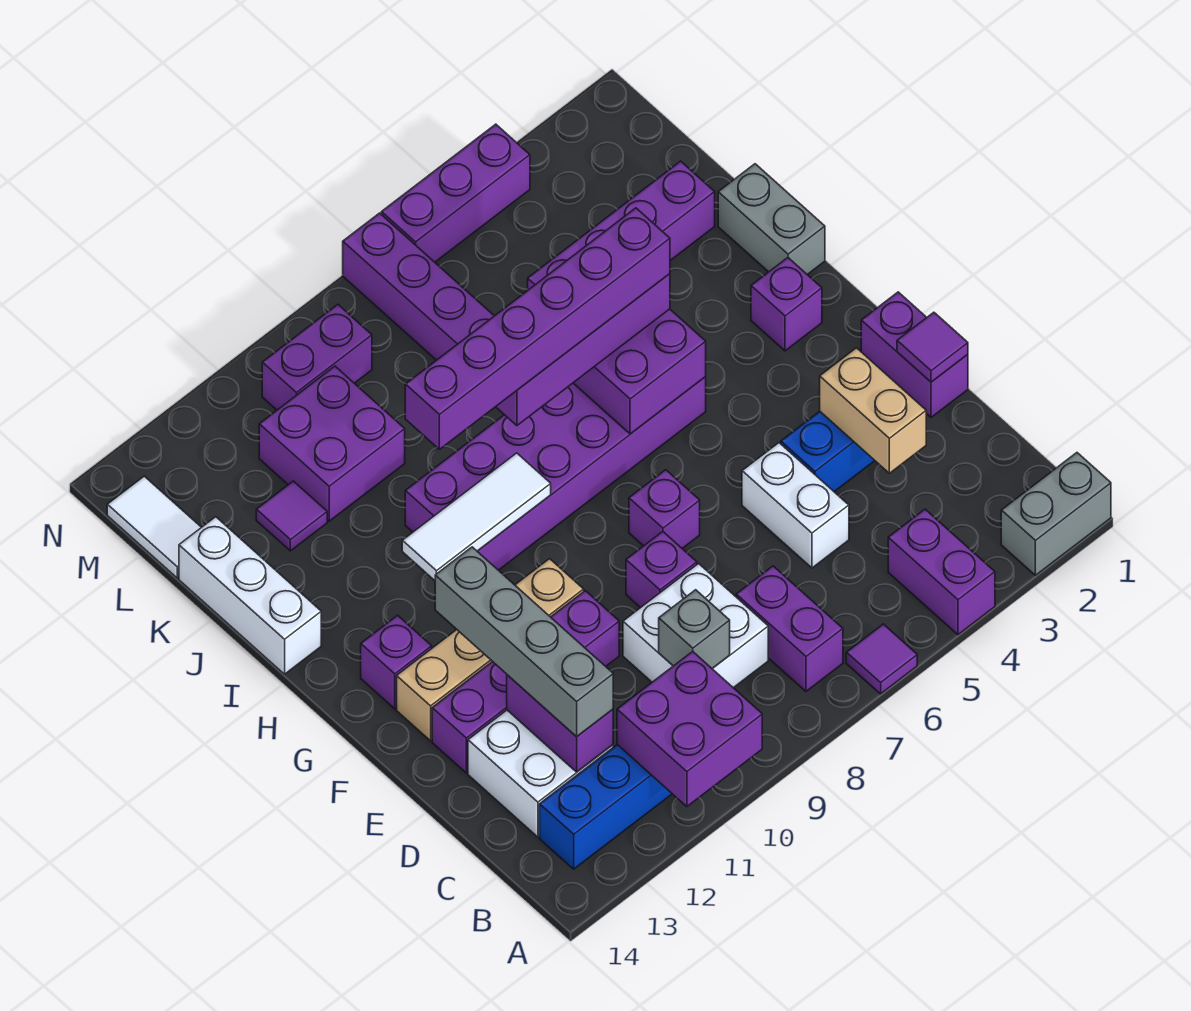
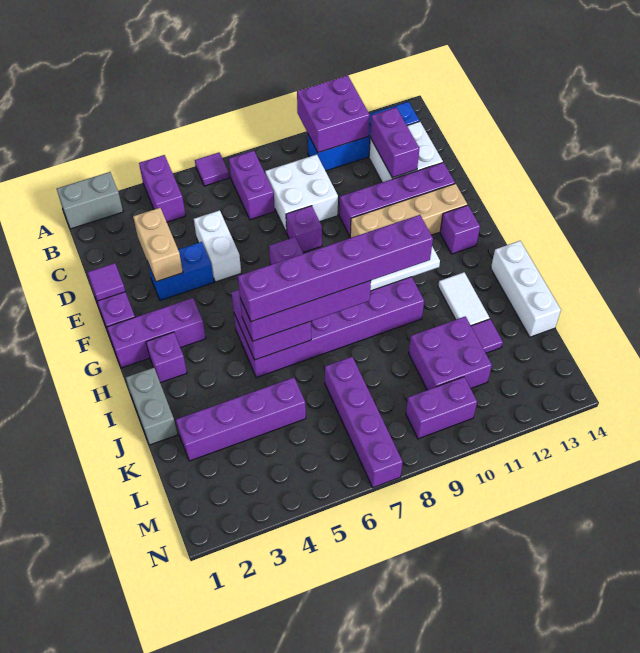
grey brick C9 level 2 -> none
grey brick C12:F12 level 3 -> none
white tile L14:M14 level 1 -> white tile I12:J12 level 1
purple brick N4:N6 level 1 -> purple brick G1:G3 level 1

